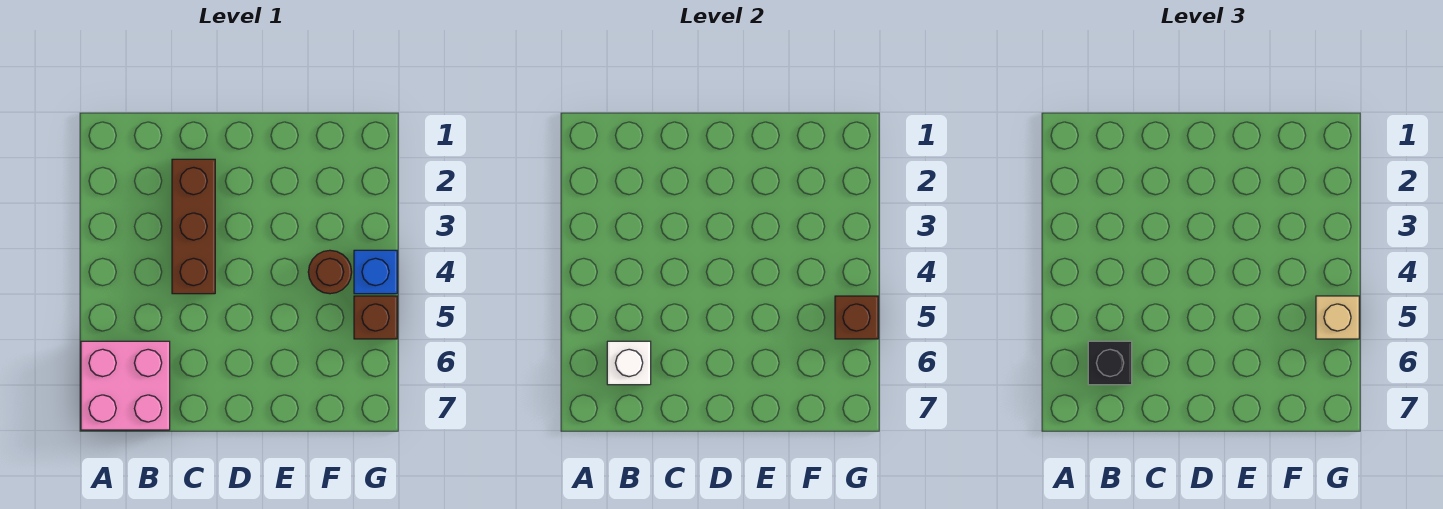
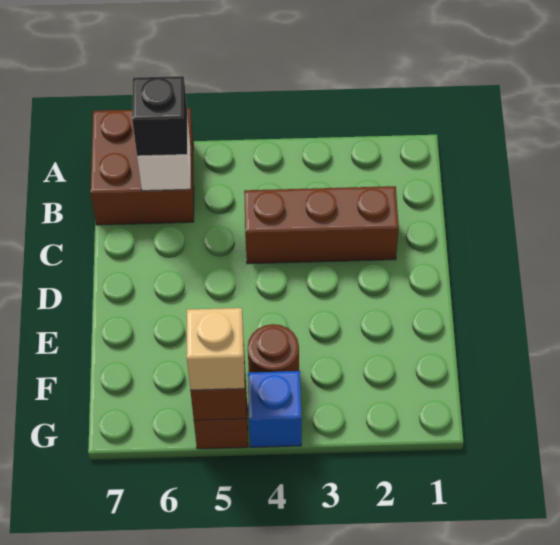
pink brick A6:B7 level 1 -> brown brick A6:B7 level 1

